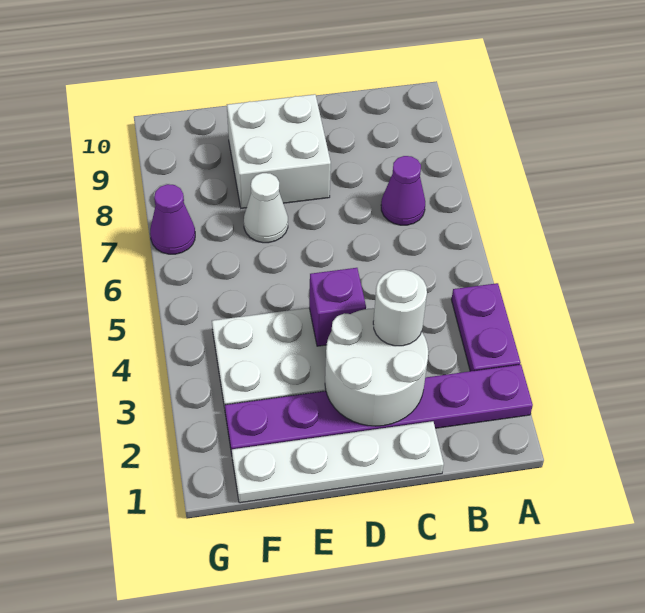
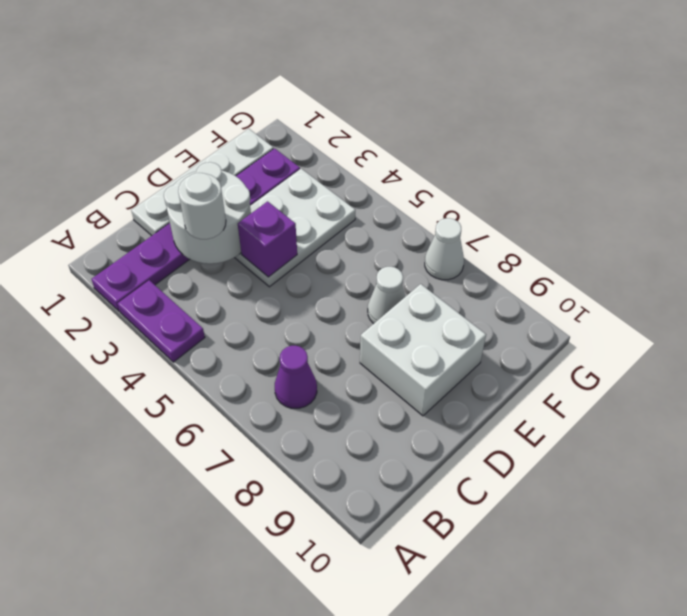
purple cone G7 level 1 -> white cone G7 level 1

